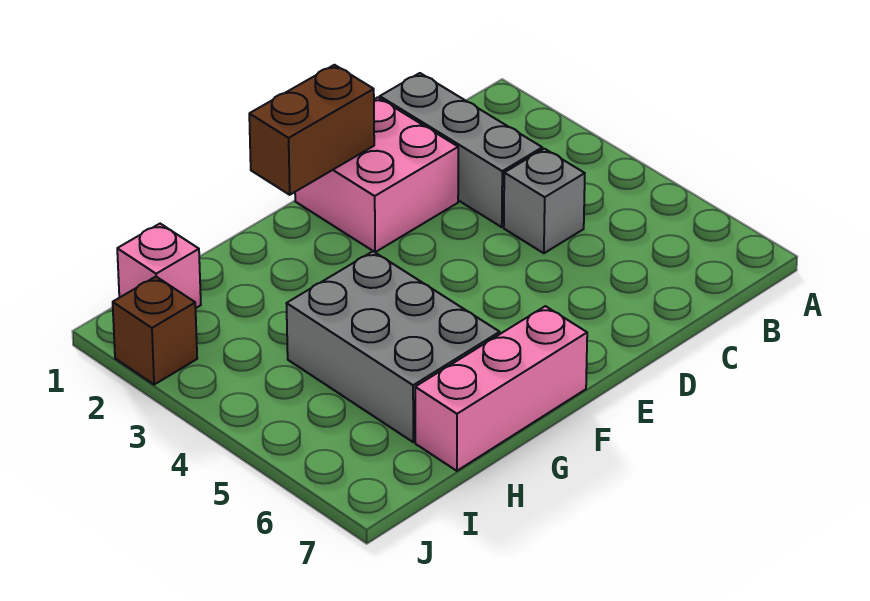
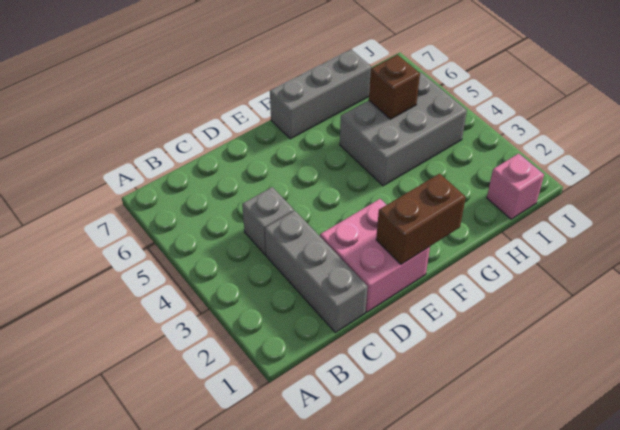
pink brick F7:H7 level 1 -> grey brick F7:H7 level 1
grey brick G4:H6 level 1 -> grey brick G4:I5 level 1
brown brick J2 level 1 -> brown brick H5 level 2

